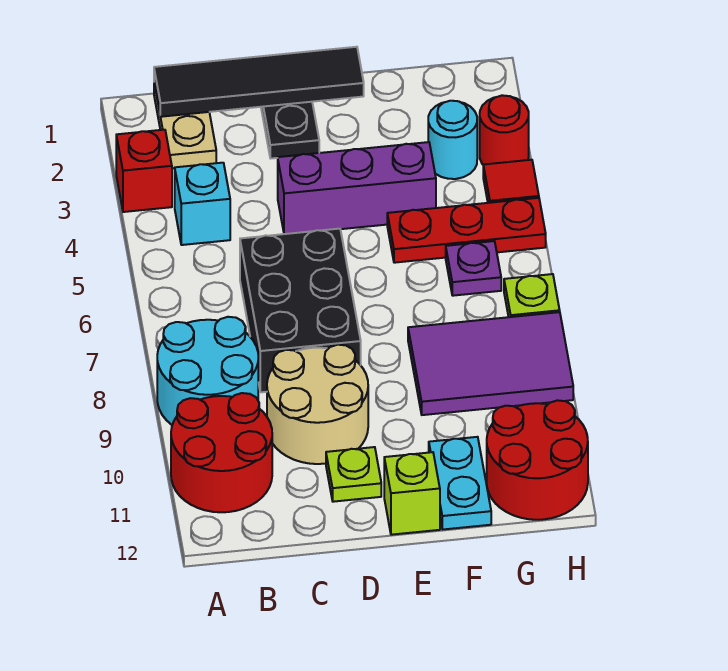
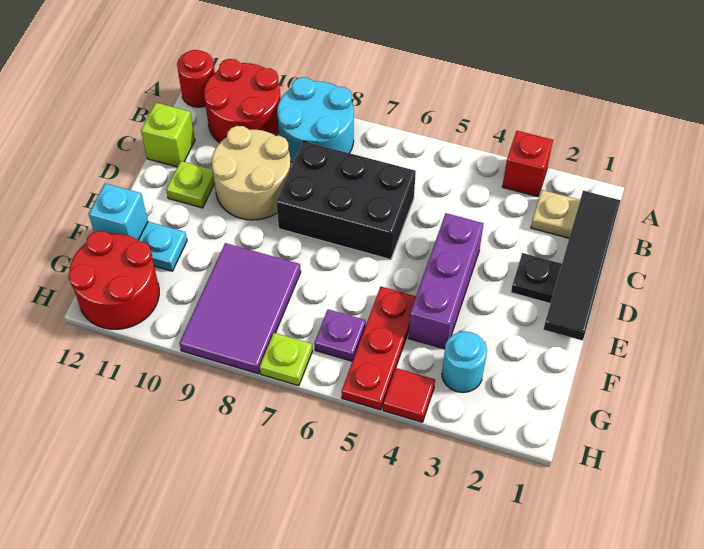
cyan brick B4 level 1 -> cyan brick F12 level 2
lime brick E12 level 1 -> lime brick C12 level 1
red round brick H3 level 1 -> red round brick A12 level 1

